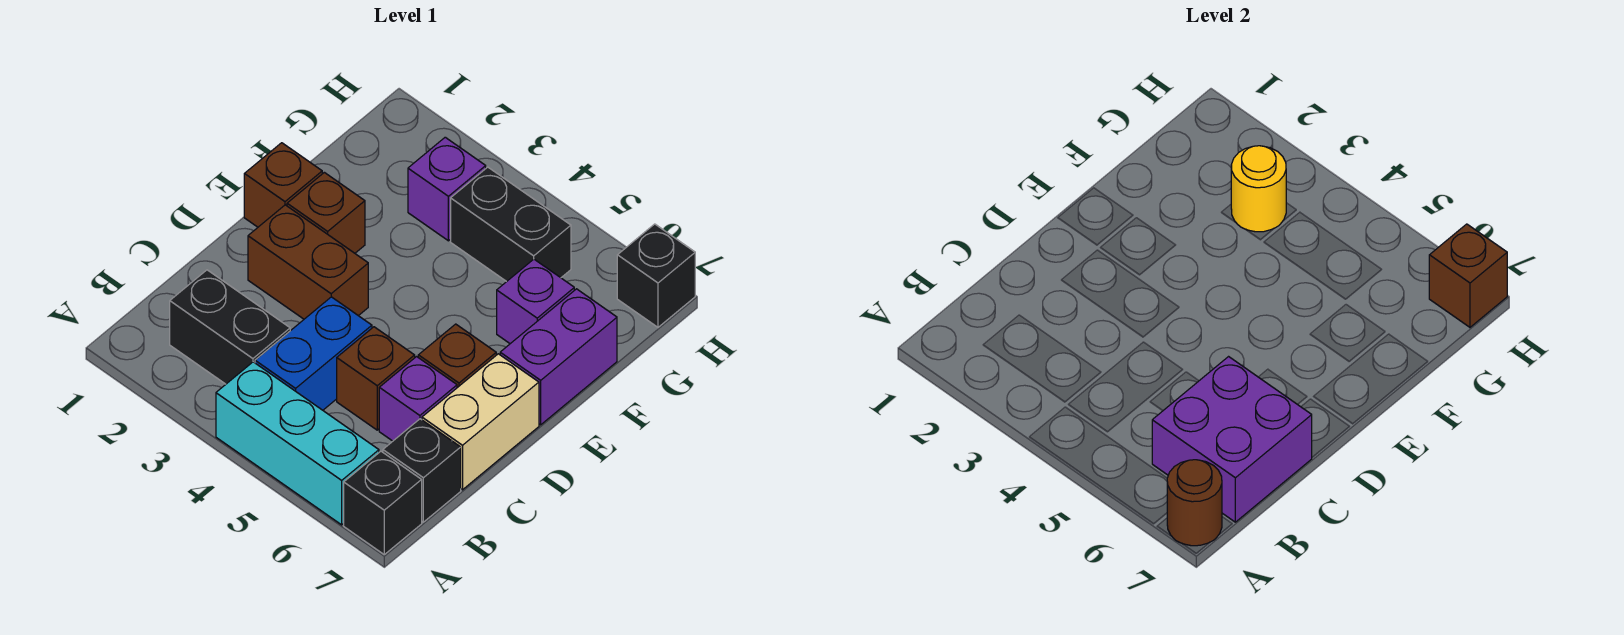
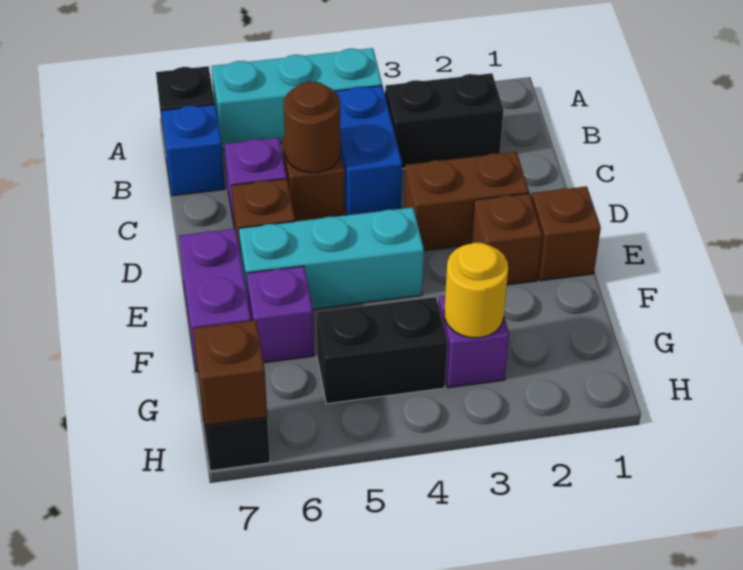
brown round brick A7 level 2 -> brown round brick C5 level 2
purple brick B6:C7 level 2 -> none
black brick B7 level 1 -> blue brick B7 level 1
tan brick C7:D7 level 1 -> none
none -> cyan brick E4:E6 level 1

